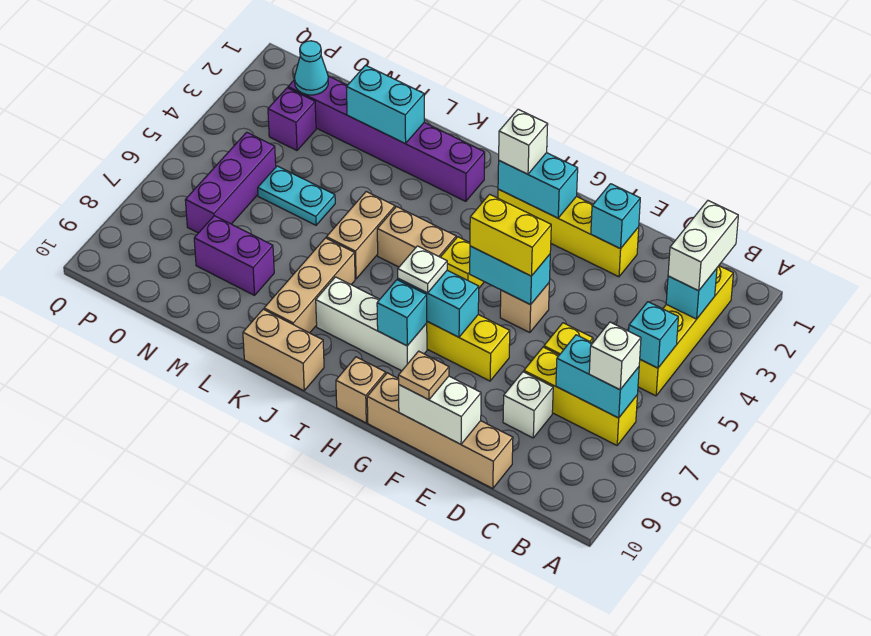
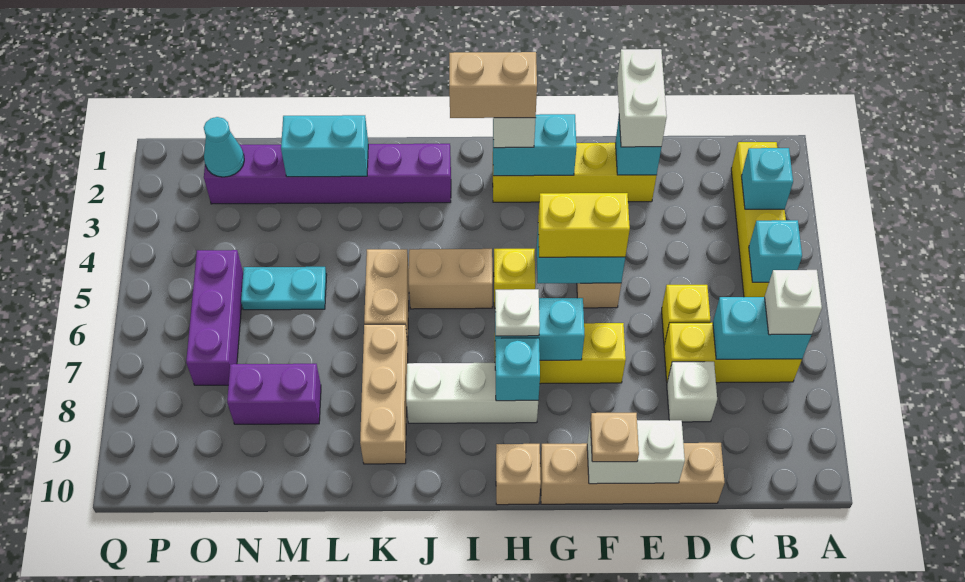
white brick B2:B3 level 3 -> white brick E1:E2 level 3
tan brick J10:K10 level 1 -> tan brick H2:I2 level 4
purple brick O3 level 1 -> none

